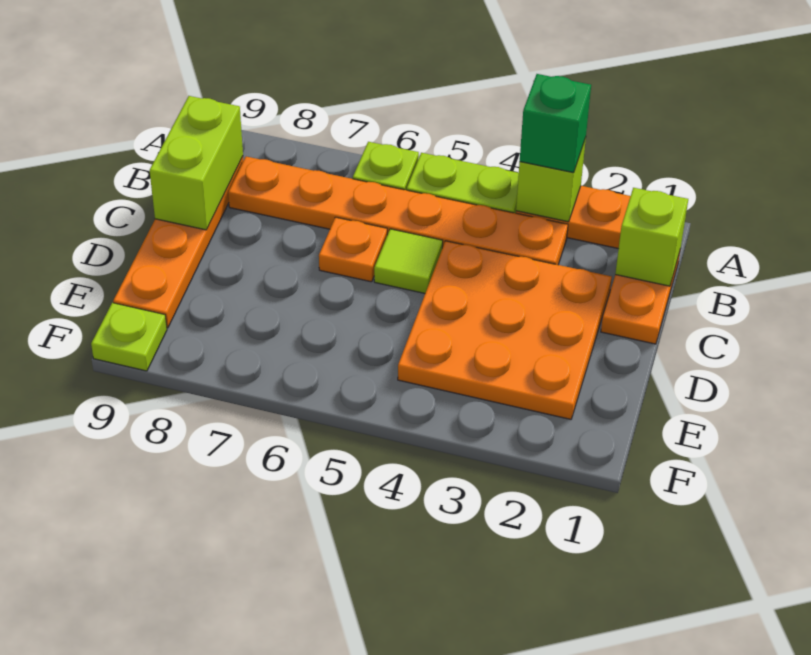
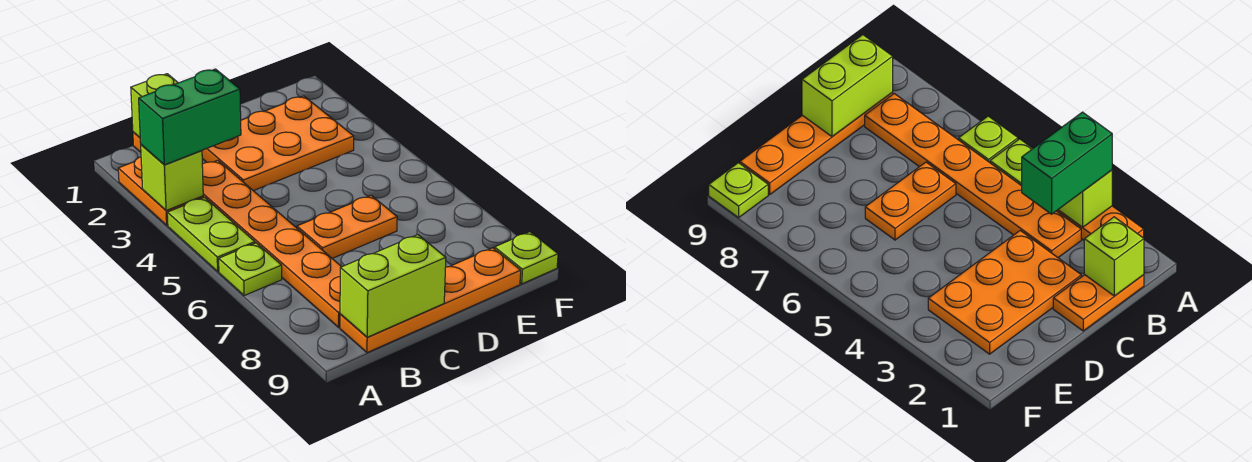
green brick A3 level 3 -> green brick A3:B3 level 3
orange plate C2:E4 level 1 -> orange plate C2:E3 level 1
lime tile C5 level 1 -> none
orange plate C6 level 1 -> orange plate C6:D6 level 1

